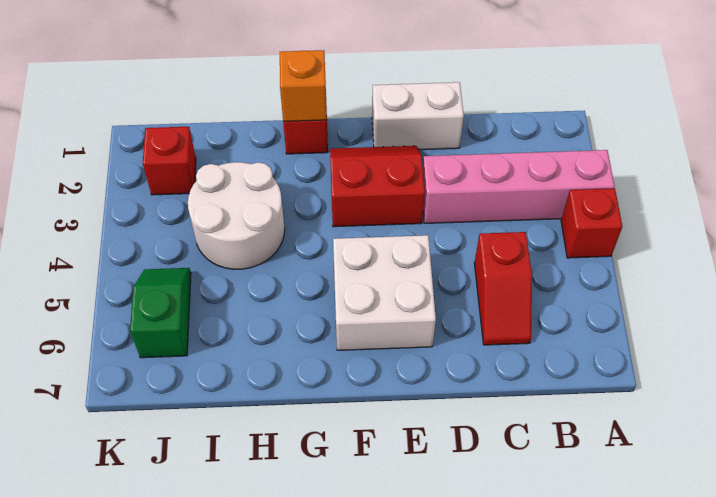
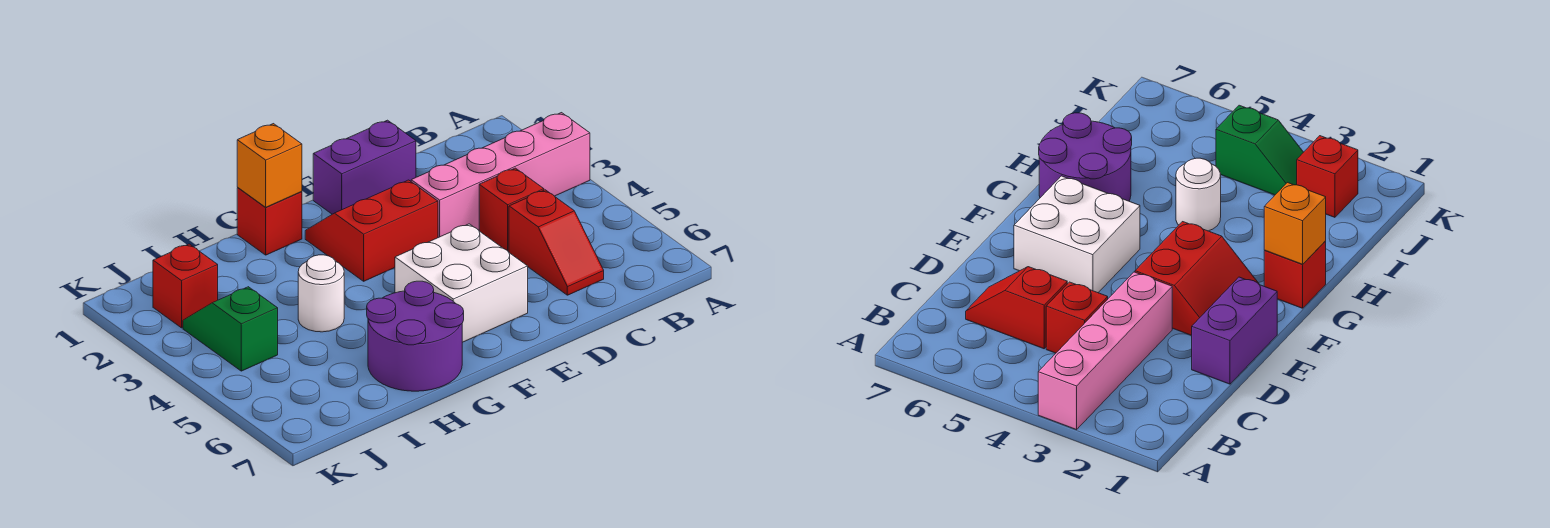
red brick A4 level 1 -> red brick C4 level 1
white brick D1:E1 level 1 -> purple brick D1:E1 level 1
none -> purple round brick G6:H7 level 1
white round brick H3:I4 level 1 -> white round brick H4 level 1
green slope J5:J6 level 1 top 6 -> green slope J3:J4 level 1 top 4

